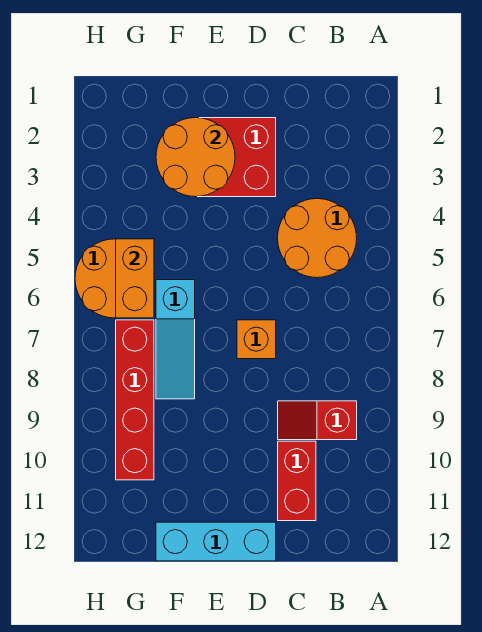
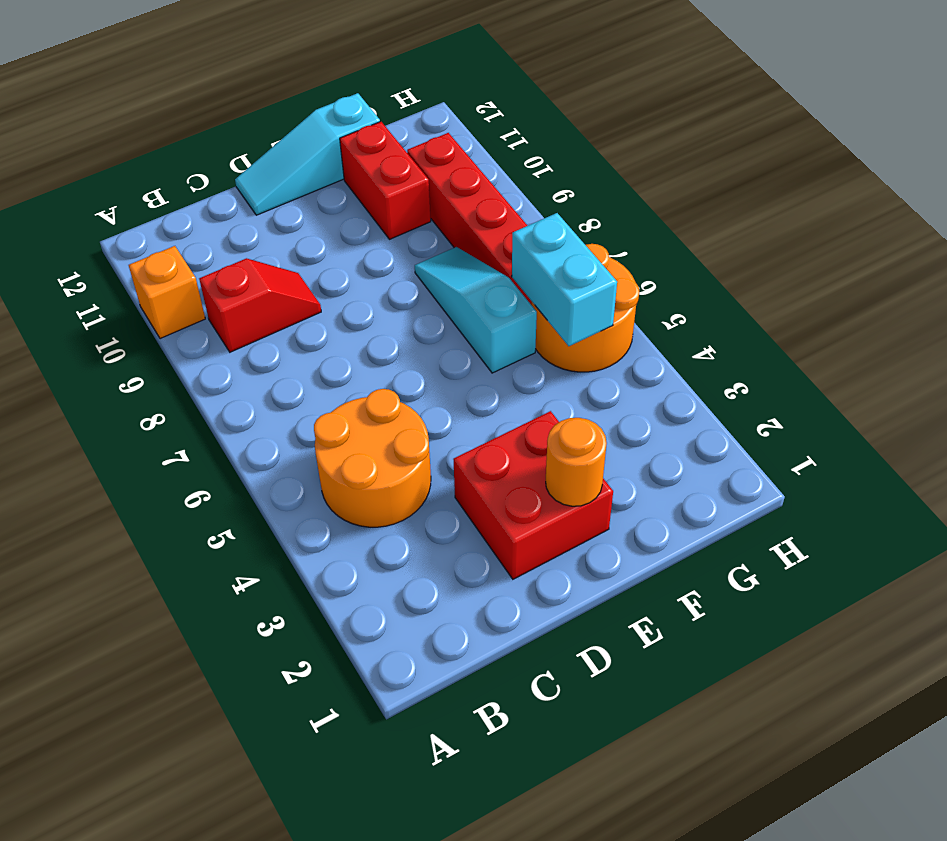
red brick C10:C11 level 1 -> red brick F10:F11 level 1
orange brick D7 level 1 -> orange brick A10 level 1
cyan brick D12:F12 level 1 -> cyan slope D12:F12 level 1 top F
orange round brick E2:F3 level 2 -> orange round brick E2 level 2
orange brick G5:G6 level 2 -> cyan brick G5:G6 level 2

